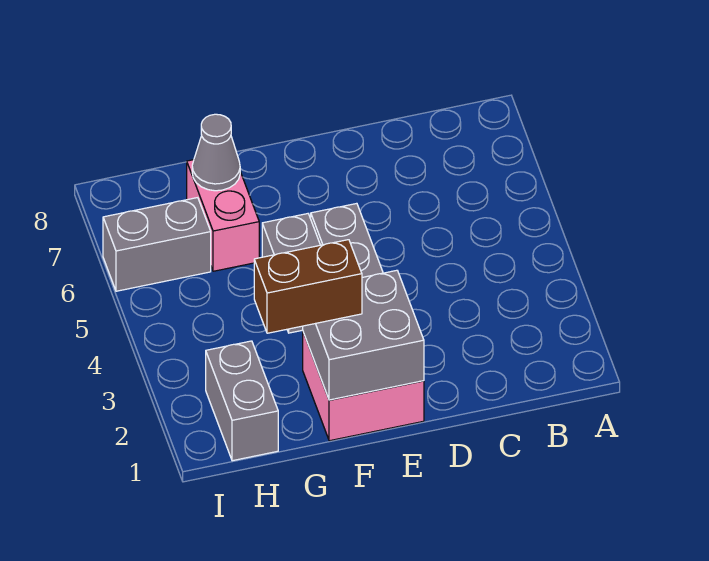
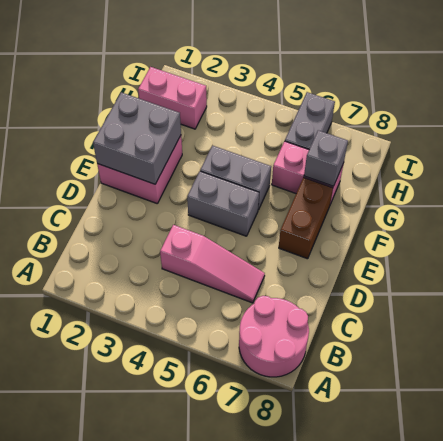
none -> pink round brick A7:B8 level 1
none -> pink slope C4:C6 level 1 top 4
brown brick F2:G2 level 3 -> brown brick E7:F7 level 1
grey cone G7 level 2 -> grey brick G7 level 2
grey brick H1:H2 level 1 -> pink brick H1:H2 level 1

